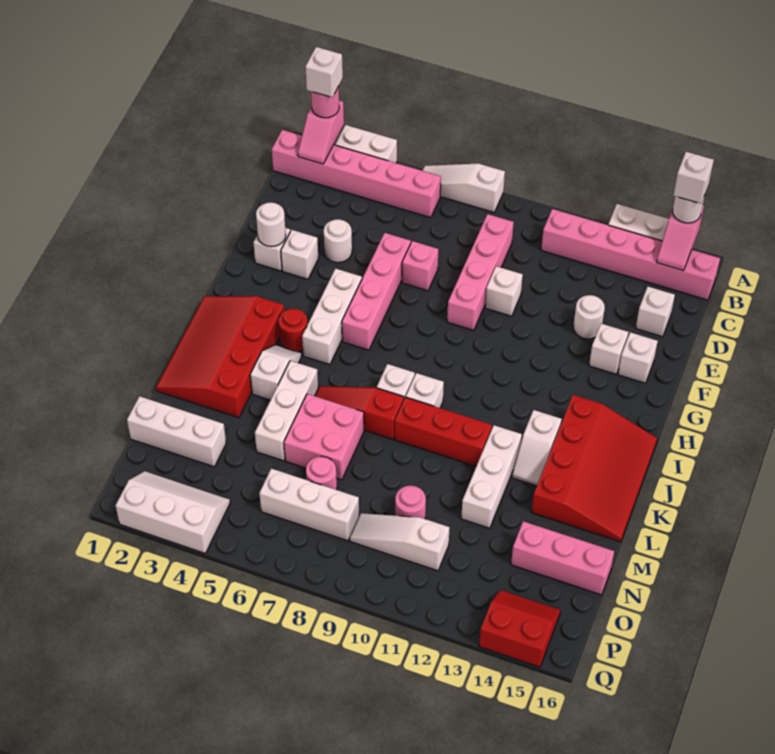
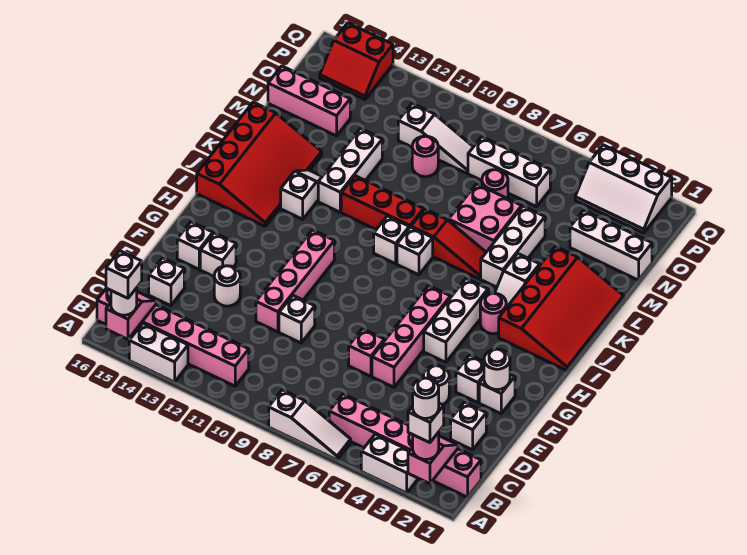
none -> white round brick A2 level 5
pink brick C9:F9 level 1 -> pink brick E11:H11 level 1
none -> white brick D2 level 1
red round brick I4 level 1 -> pink round brick I4 level 1
red slope I14:L16 level 1 top 14 -> red slope I14:L16 level 1 top 16

